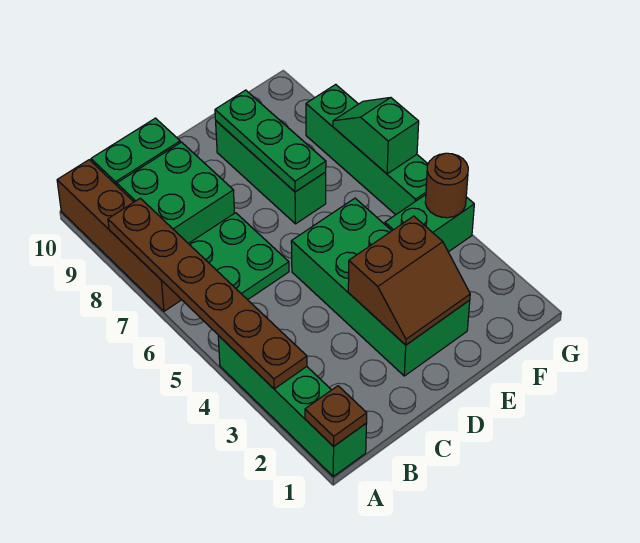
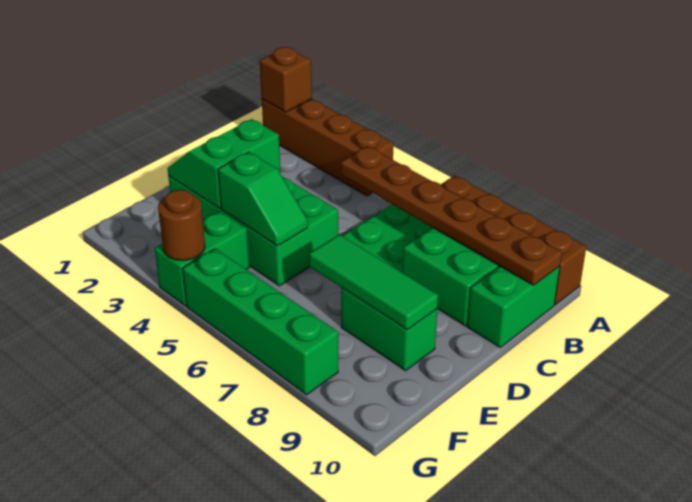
green brick A1:A4 level 1 -> brown brick A1:A4 level 1
brown plate A1 level 2 -> brown brick A1 level 2
brown plate A3:A8 level 2 -> brown plate B5:B10 level 2
brown slope D2:E3 level 2 top 3 -> green slope D2:E3 level 2 top 3
green brick E7:E9 level 1 -> green brick E8:E9 level 1
green plate E7:E9 level 2 -> green tile E7:E9 level 2
green slope G6:G7 level 2 top 6 -> green slope E4:E5 level 2 top 4

